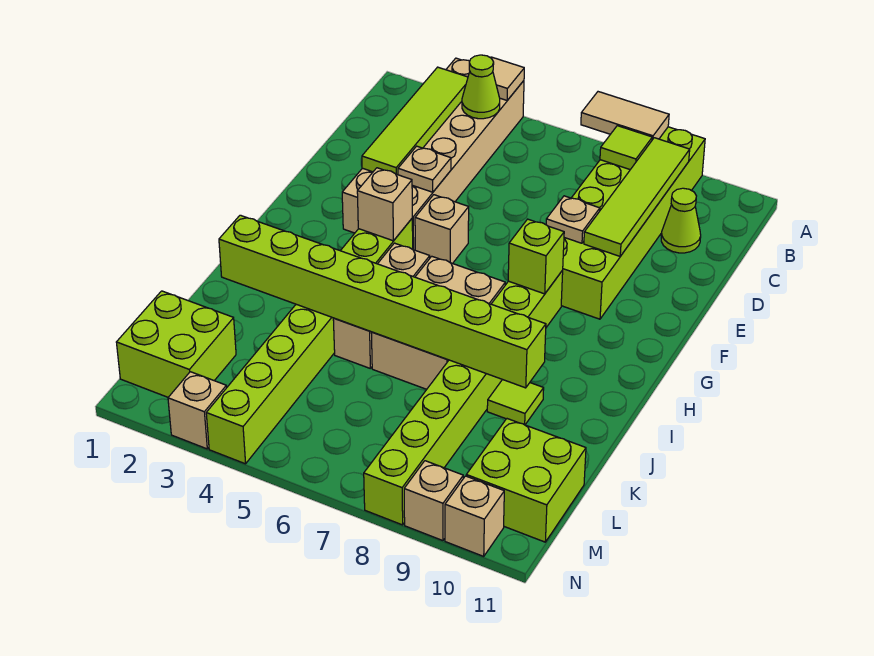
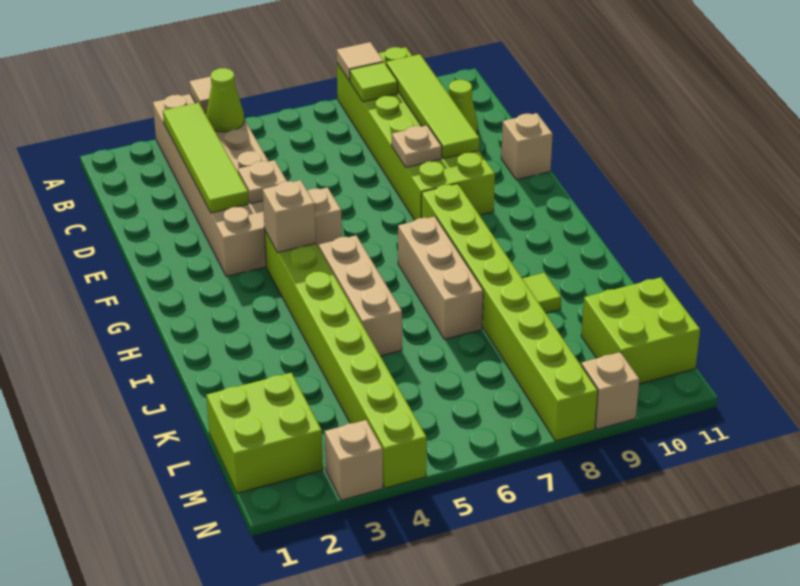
tan tile A7:A8 level 2 -> tan tile A8 level 2
lime brick G8 level 2 -> none
tan brick H6:J7 level 1 -> tan brick H7:J7 level 1
lime brick J2:J9 level 2 -> none
tan brick N10 level 1 -> tan brick E11 level 1

